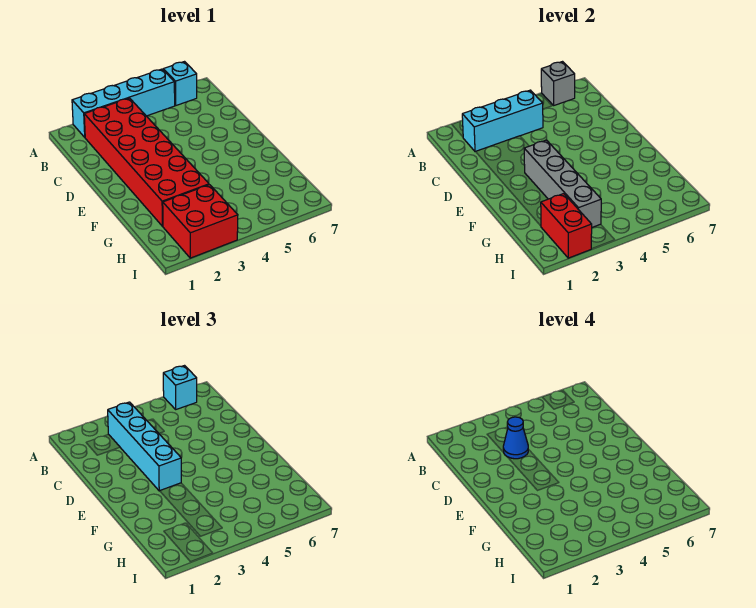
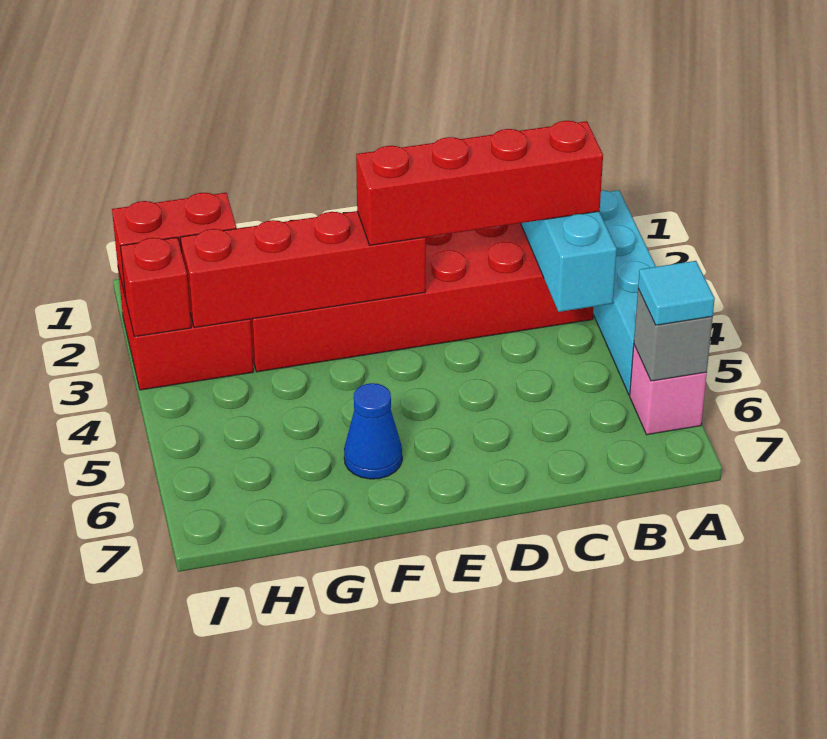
cyan brick A6 level 1 -> pink brick A6 level 1
cyan brick A6 level 3 -> cyan tile A6 level 3
cyan brick B3:E3 level 3 -> red brick B3:E3 level 3
blue cone C3 level 4 -> blue cone F6 level 1
grey brick E3:H3 level 2 -> red brick E3:H3 level 2
none -> red brick I3 level 2

